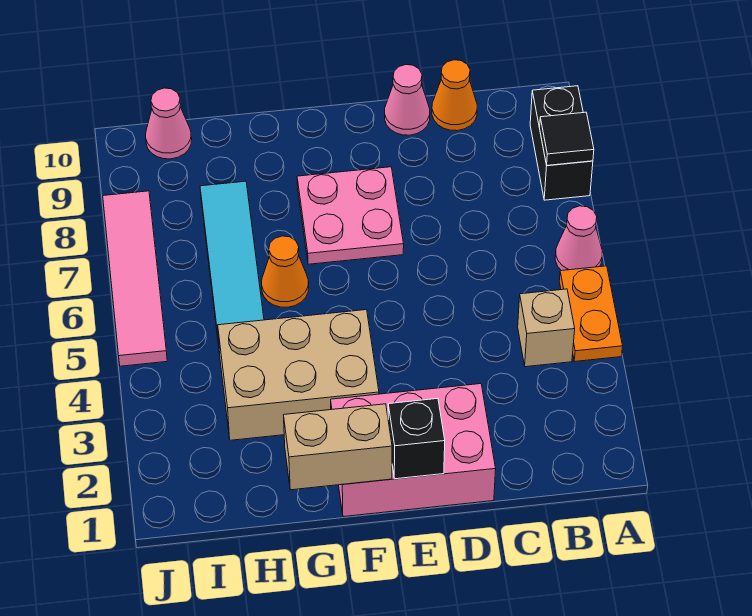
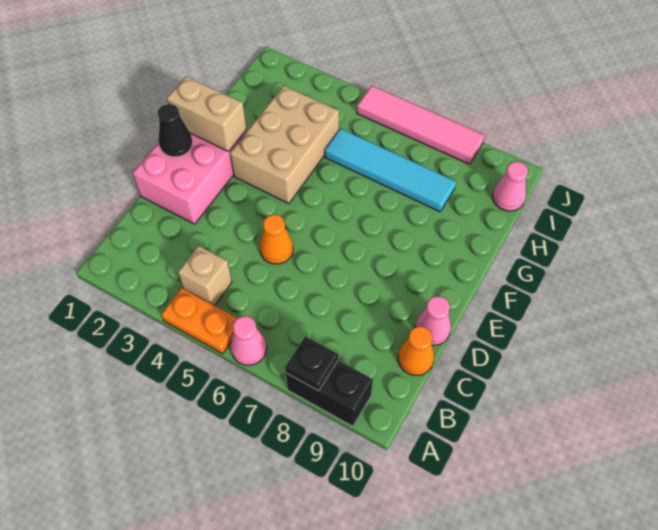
black tile A8 level 2 -> black plate A8 level 2
black brick E1 level 2 -> black cone E1 level 2
pink plate E7:F8 level 1 -> none
tan brick F1:G1 level 2 -> tan brick F1:F2 level 2
orange cone G6 level 1 -> orange cone D5 level 1

